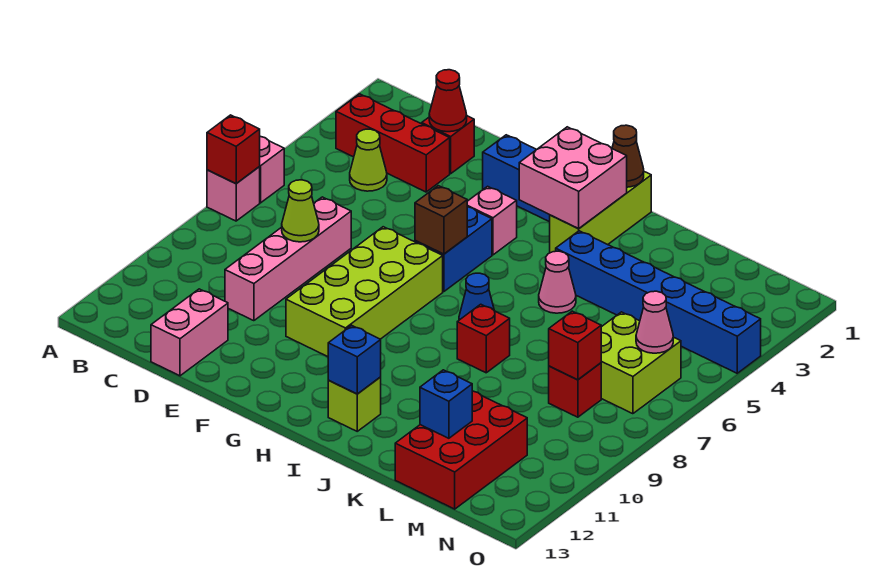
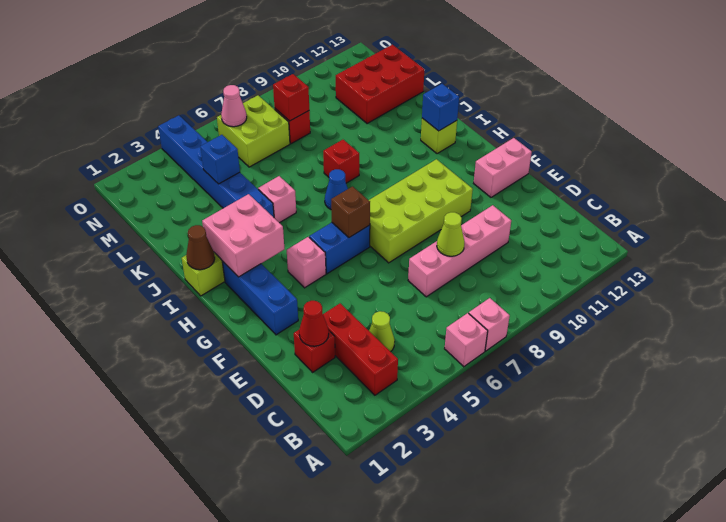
red brick A7 level 2 -> none
pink brick D12:D13 level 1 -> pink brick F12:F13 level 1
pink cone J5 level 1 -> pink brick J5 level 1
blue brick L12 level 2 -> blue brick L4 level 2

